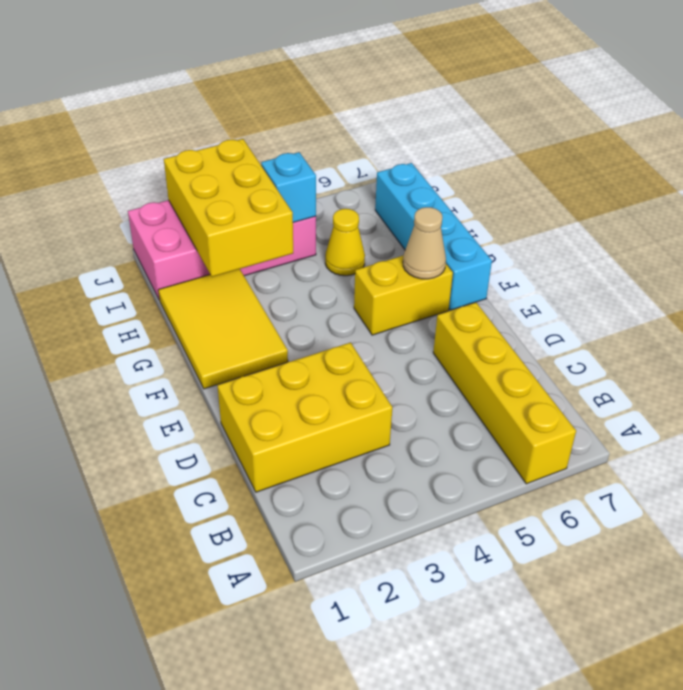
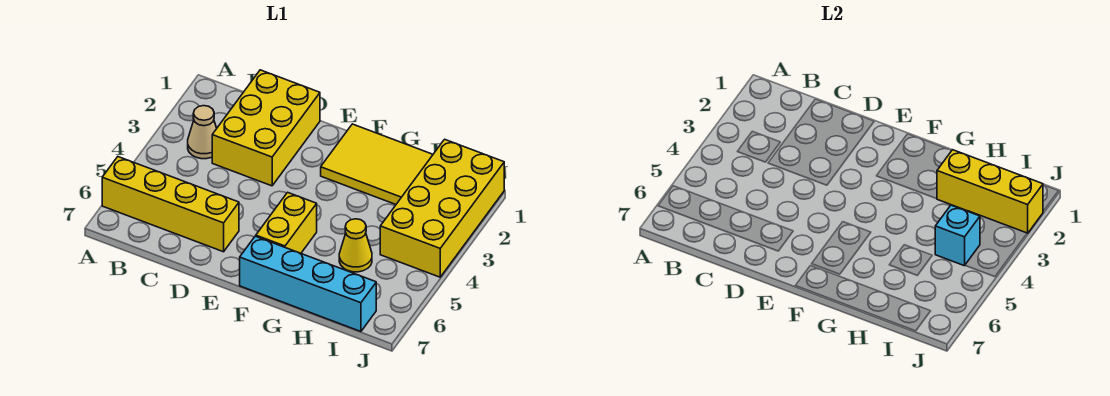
tan cone F6 level 2 -> tan cone B3 level 1
yellow brick H2:J3 level 2 -> yellow brick H2:J2 level 2
pink brick I1:J4 level 1 -> yellow brick I1:J4 level 1

